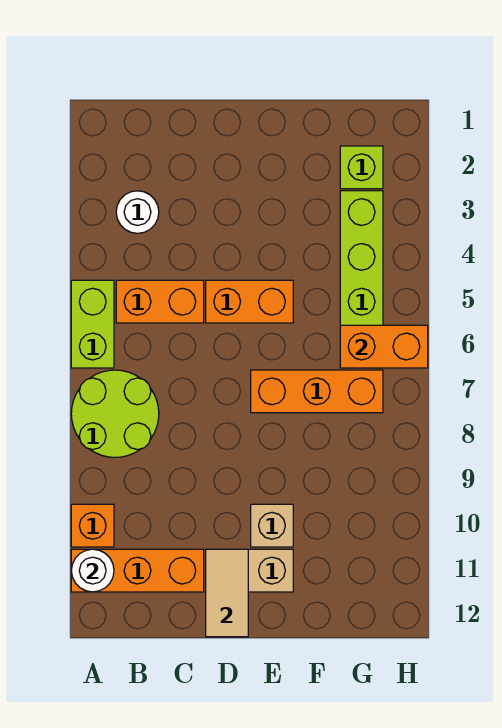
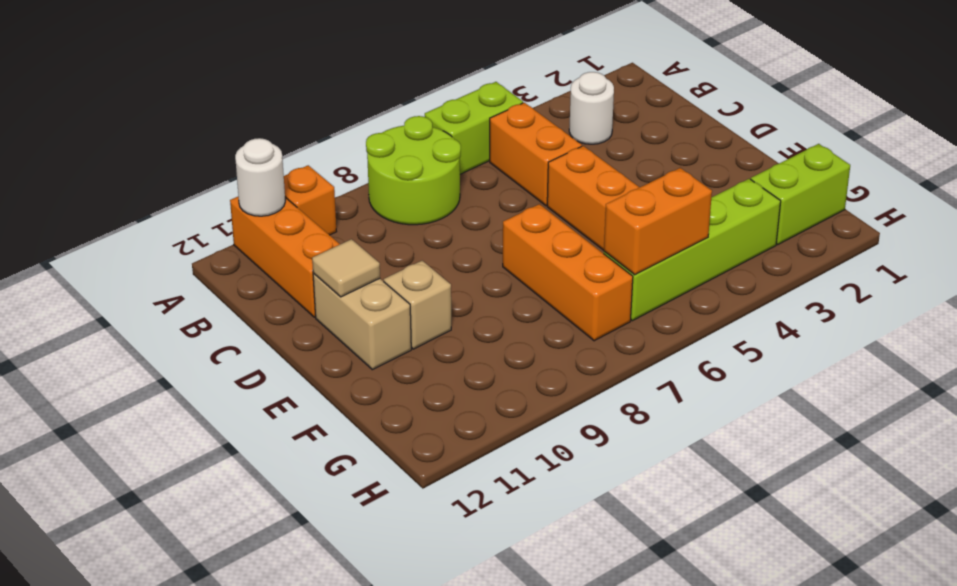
tan tile D11:D12 level 2 -> tan tile D11 level 2
lime brick G2 level 1 -> lime brick G1:G2 level 1
orange brick G6:H6 level 2 -> orange brick G5:G6 level 2

